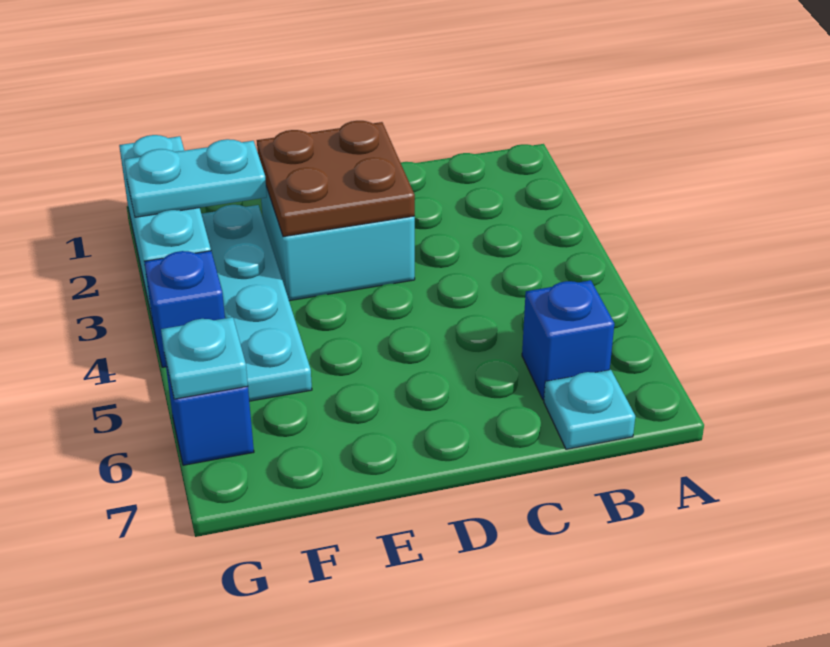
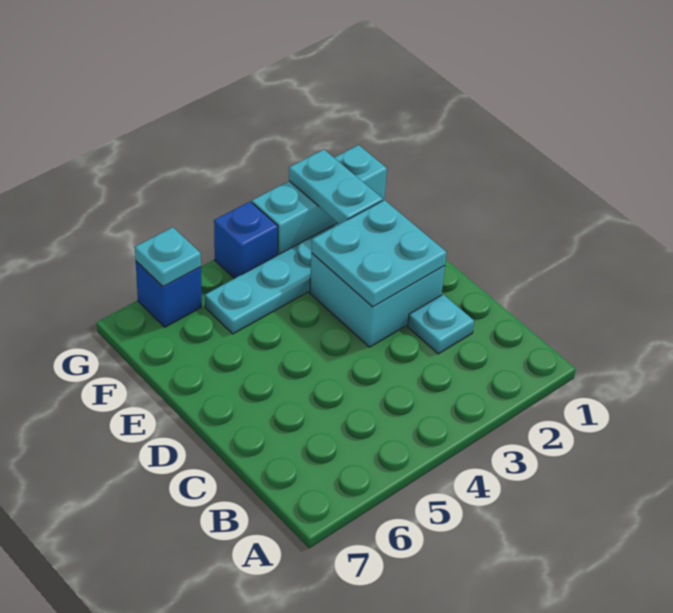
blue brick B6 level 1 -> none
cyan plate B7 level 1 -> cyan plate C2 level 1
brown plate D2:E3 level 2 -> cyan plate D2:E3 level 2

